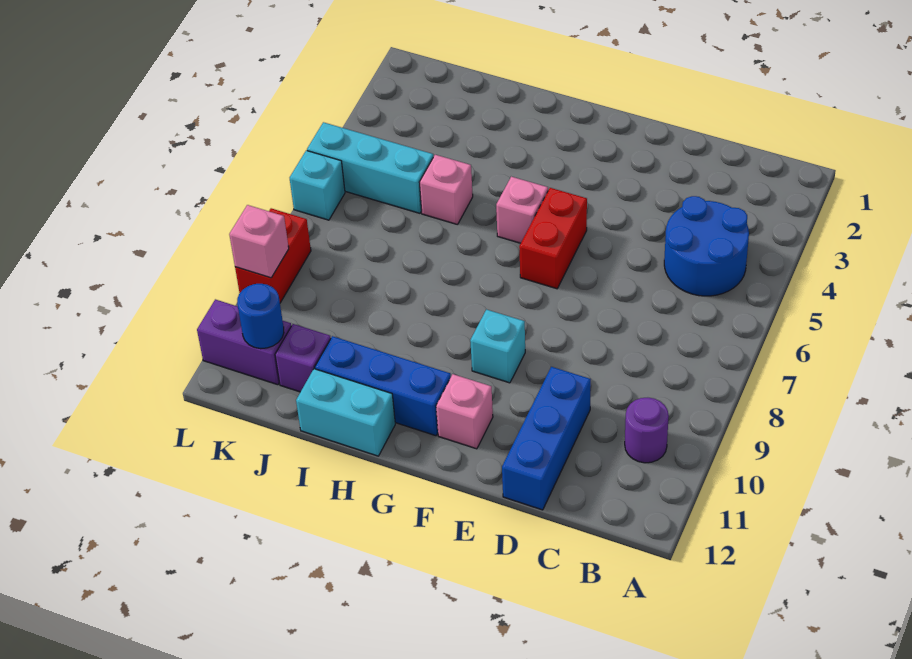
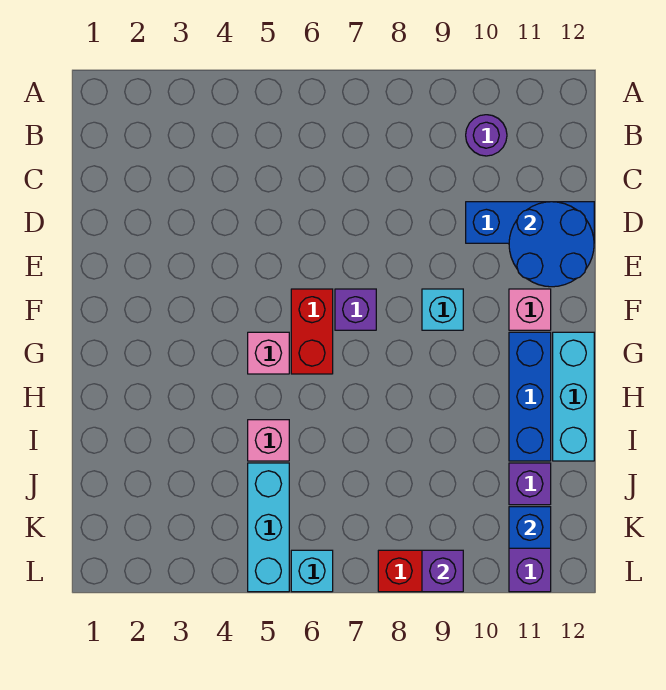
blue round brick B4:C5 level 1 -> blue round brick D11:E12 level 2
red brick F5:F6 level 1 -> red brick F6:G6 level 1
none -> purple brick F7 level 1
cyan brick H12:I12 level 1 -> cyan brick G12:I12 level 1
blue round brick K11 level 2 -> blue brick K11 level 2
pink brick L9 level 2 -> purple brick L9 level 2

